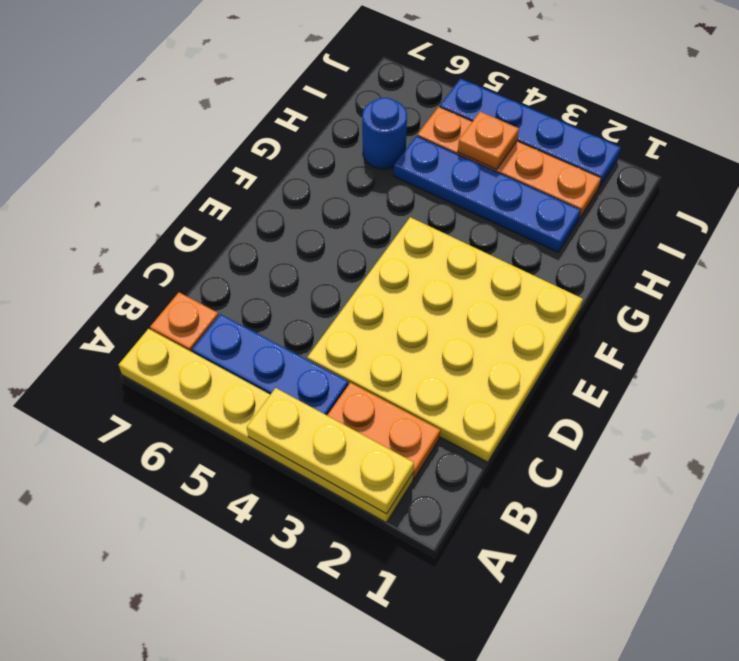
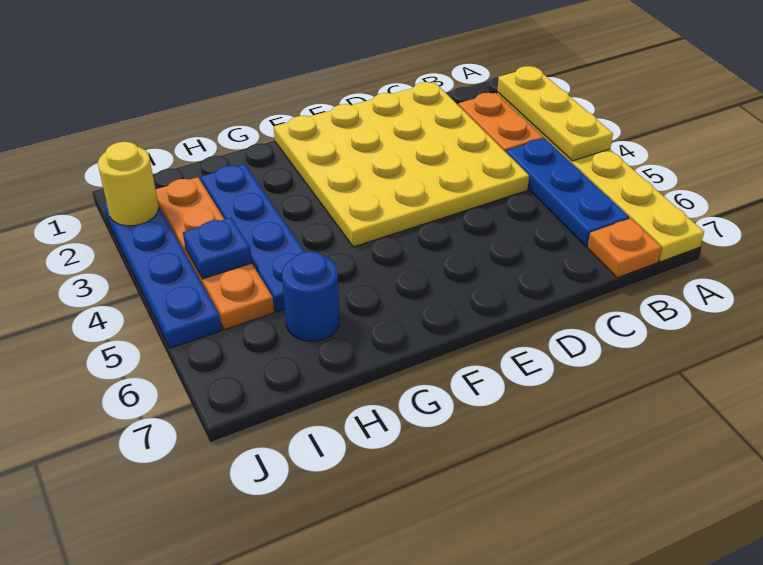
orange plate I4 level 2 -> blue plate I4 level 2
none -> yellow round brick J2 level 2

